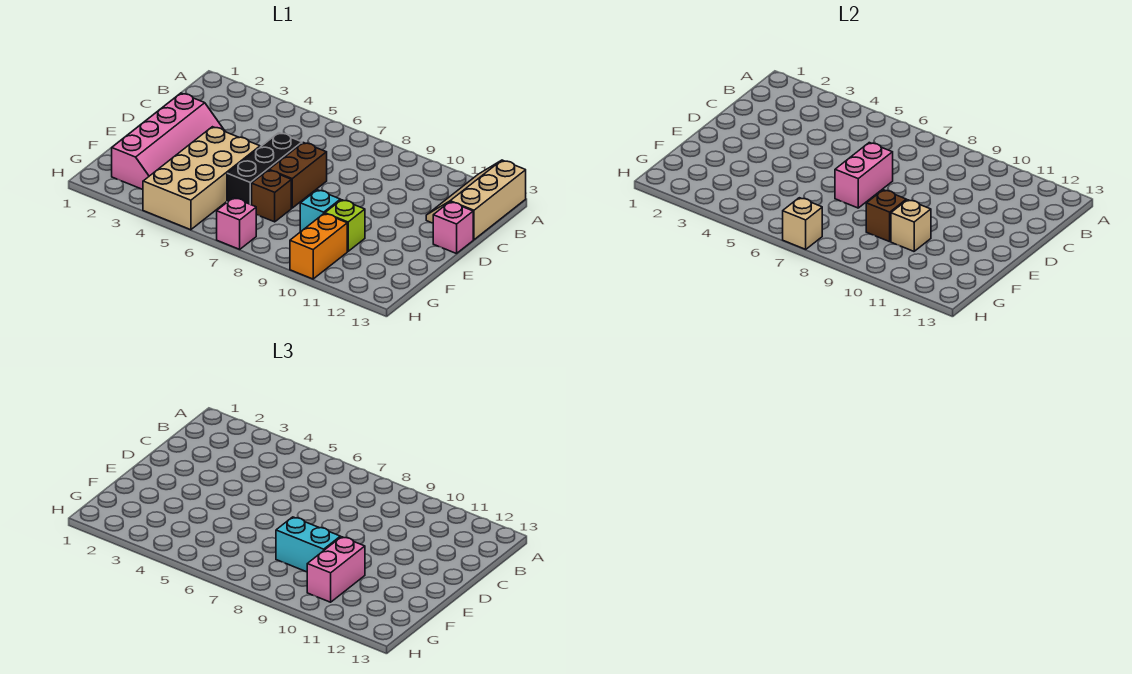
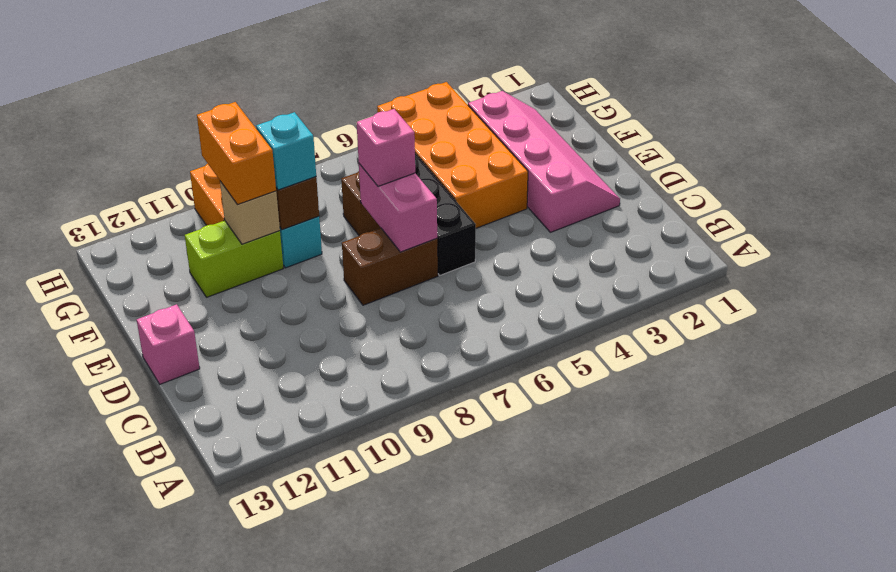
tan slope A12:C13 level 1 top 13 -> none
pink slope D2:G3 level 1 top 2 -> pink slope D2:G3 level 1 top 3
brown brick D7:E7 level 1 -> brown brick D7:D8 level 1
tan brick E4:H5 level 1 -> orange brick E4:H5 level 1
cyan brick F8:F9 level 3 -> cyan brick F9 level 3
lime brick F10 level 1 -> lime brick F10:F11 level 1
pink brick F10:G10 level 3 -> orange brick F10:G10 level 3
pink brick H7 level 1 -> pink brick E7 level 3
tan brick H7 level 2 -> none

